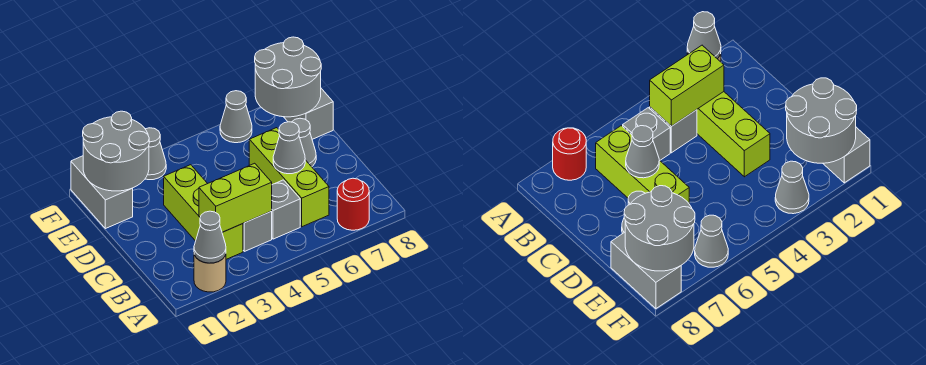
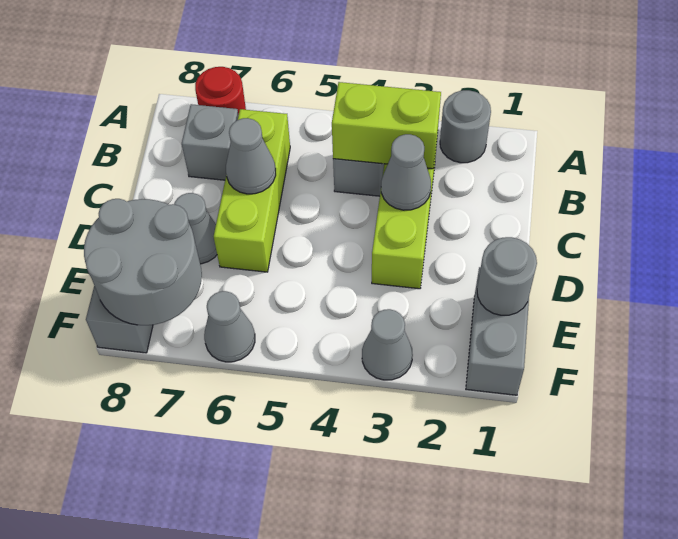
tan round brick A2 level 1 -> grey round brick A2 level 1
grey cone A2 level 2 -> grey cone C3 level 2
grey brick B5 level 1 -> grey brick B7 level 1
grey round brick E1:F2 level 2 -> grey round brick E1 level 2

